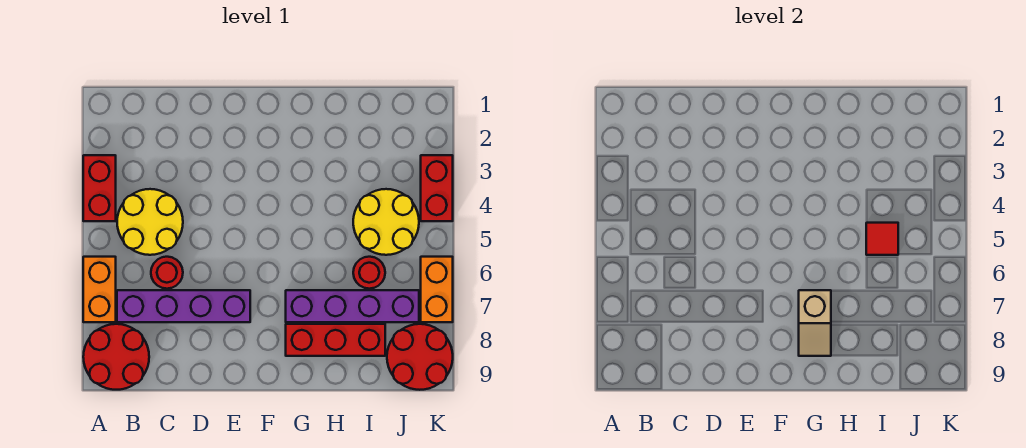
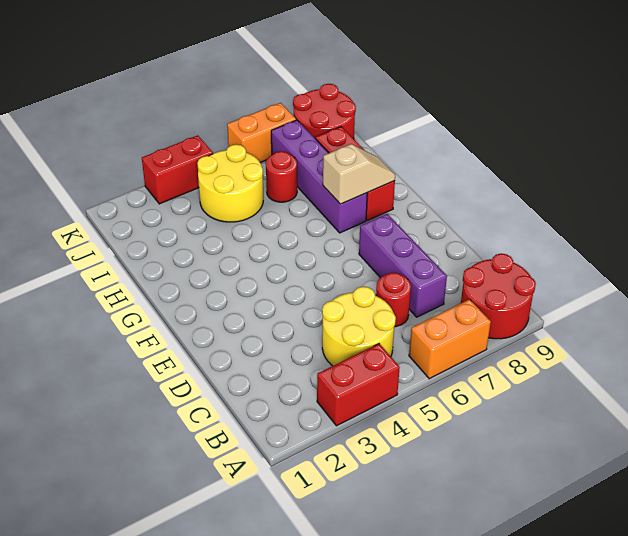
purple brick B7:E7 level 1 -> purple brick C7:E7 level 1
red tile I5 level 2 -> none

